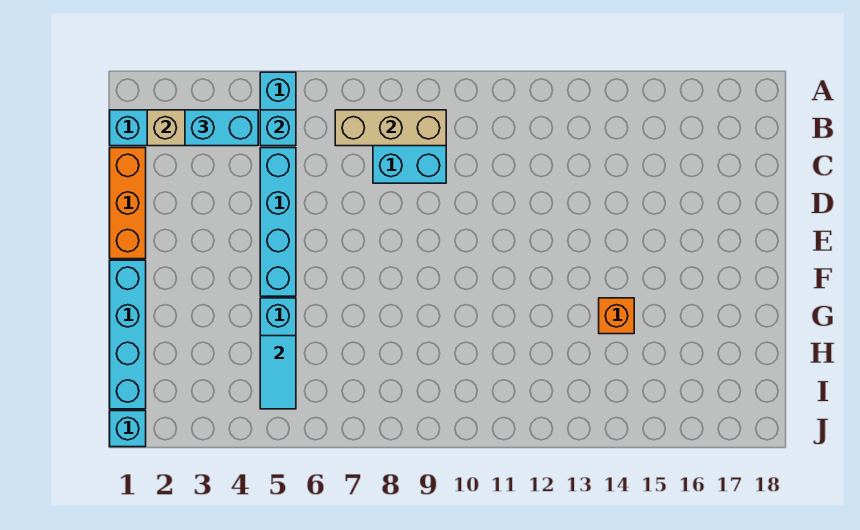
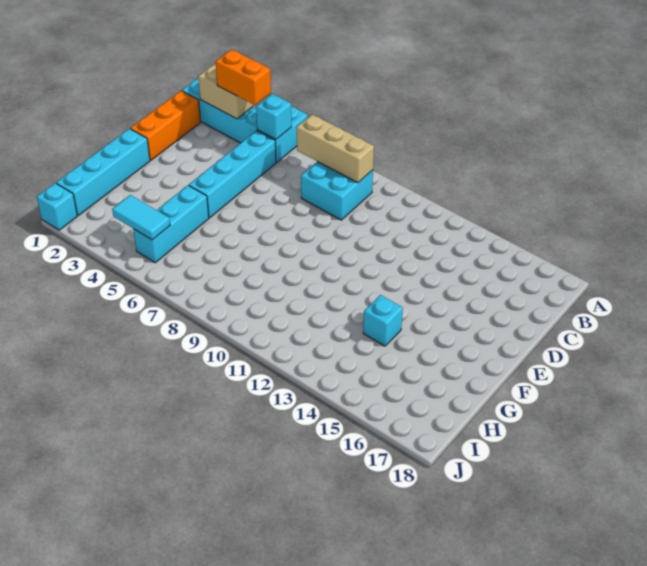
cyan brick B3:B4 level 3 -> orange brick B3:B4 level 3
orange brick G14 level 1 -> cyan brick G14 level 1
cyan tile H5:I5 level 2 -> cyan tile I4:I5 level 2

